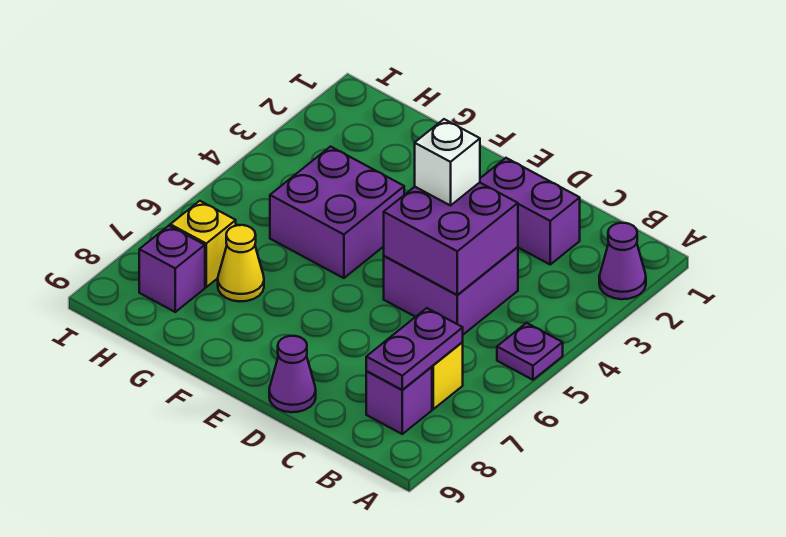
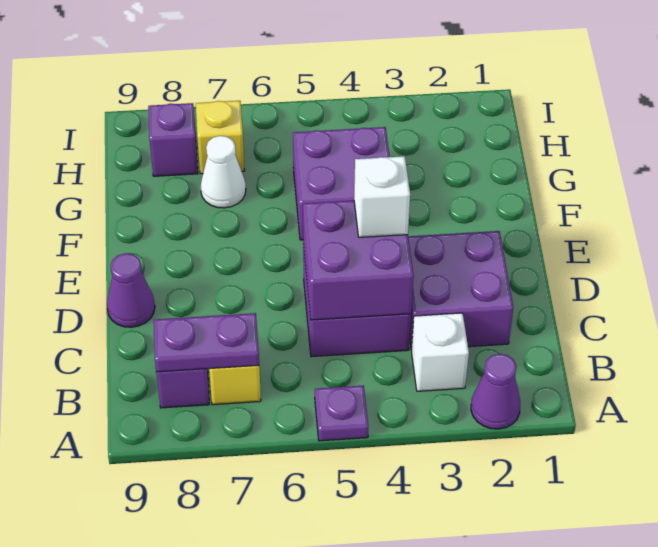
none -> white brick B3 level 1
purple brick C2:D2 level 1 -> purple brick C2:D3 level 1
yellow cone G7 level 1 -> white cone G7 level 1

